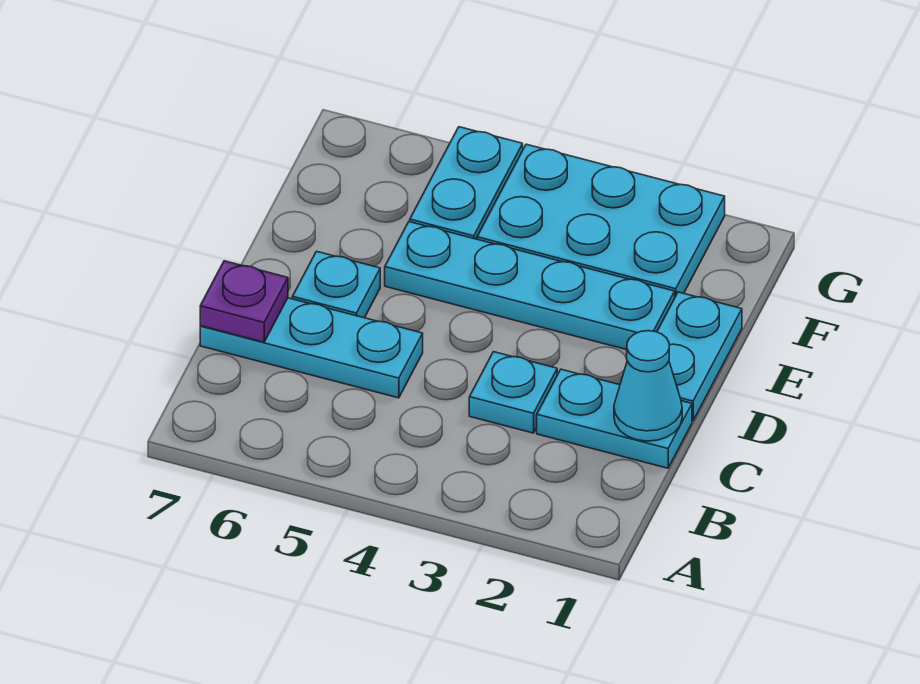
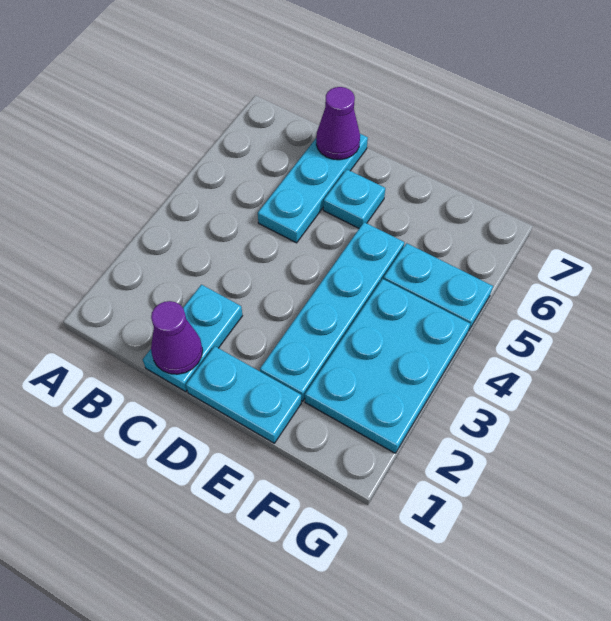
cyan cone C1 level 2 -> purple cone C1 level 2
cyan plate C3 level 1 -> none
purple plate C7 level 2 -> purple cone C7 level 2

